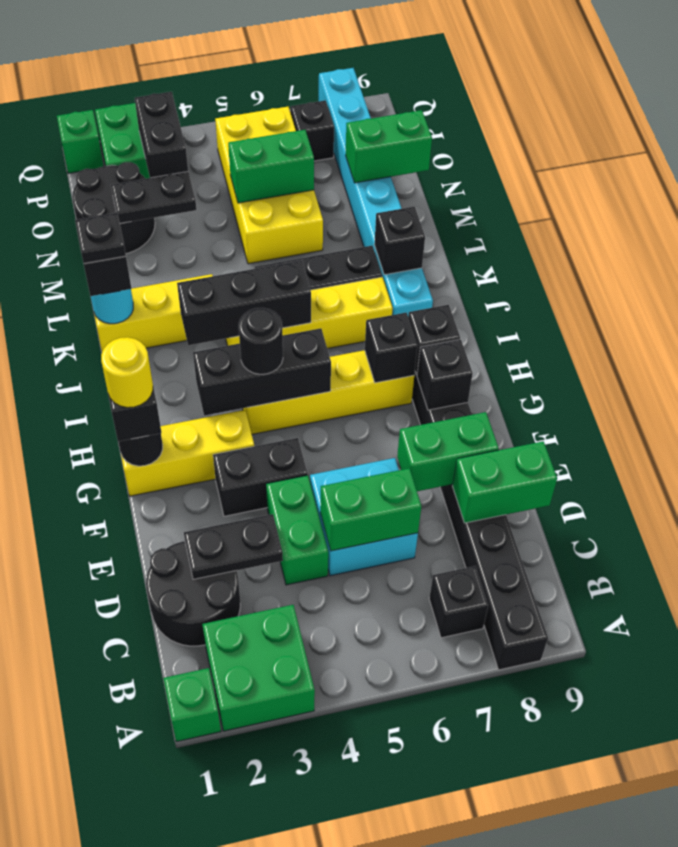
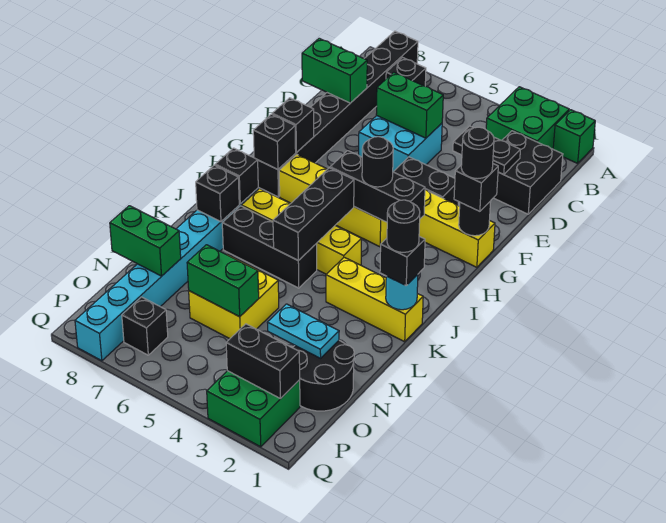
black round brick C1:D2 level 1 -> black brick C1:D2 level 1
green brick D4:E4 level 1 -> none
green brick E7:E8 level 2 -> none
yellow round brick G1 level 4 -> black round brick G1 level 4
black brick H7 level 2 -> black brick J8 level 2
black brick J3:J5 level 2 -> black brick I5:K5 level 2
black plate K1 level 4 -> black round brick K1 level 4
yellow brick M5:P6 level 1 -> yellow brick M5:N6 level 1
black plate N2:N3 level 2 -> cyan plate N2:N3 level 2
black brick O3:P3 level 2 -> black brick P2:P3 level 2
green brick Q1 level 1 -> none

